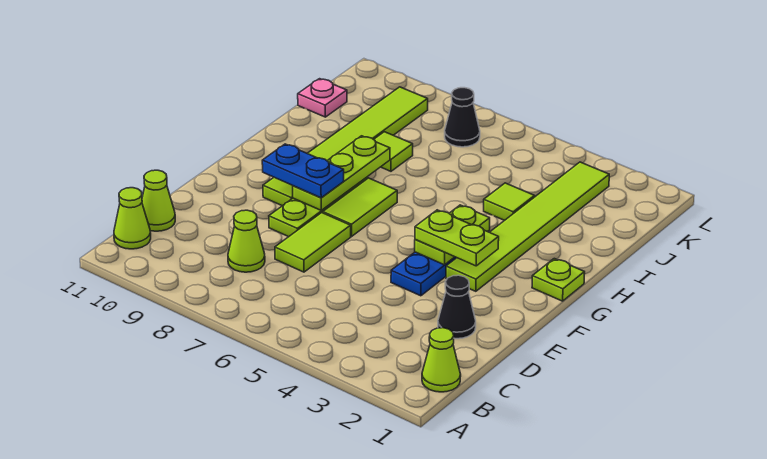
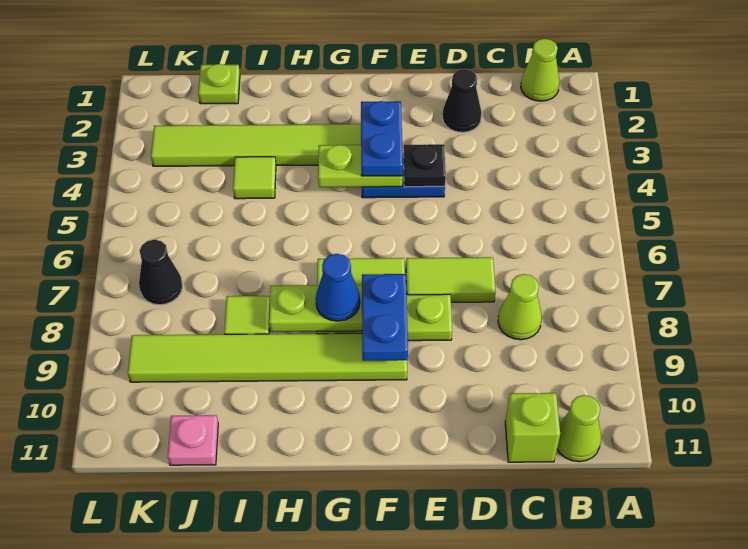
lime cone C11 level 1 -> lime brick C11 level 1
none -> black plate E4 level 2
lime plate F3:F4 level 3 -> blue plate F3:F4 level 3
lime plate G1 level 1 -> lime plate J1 level 1
none -> blue cone G8 level 3

